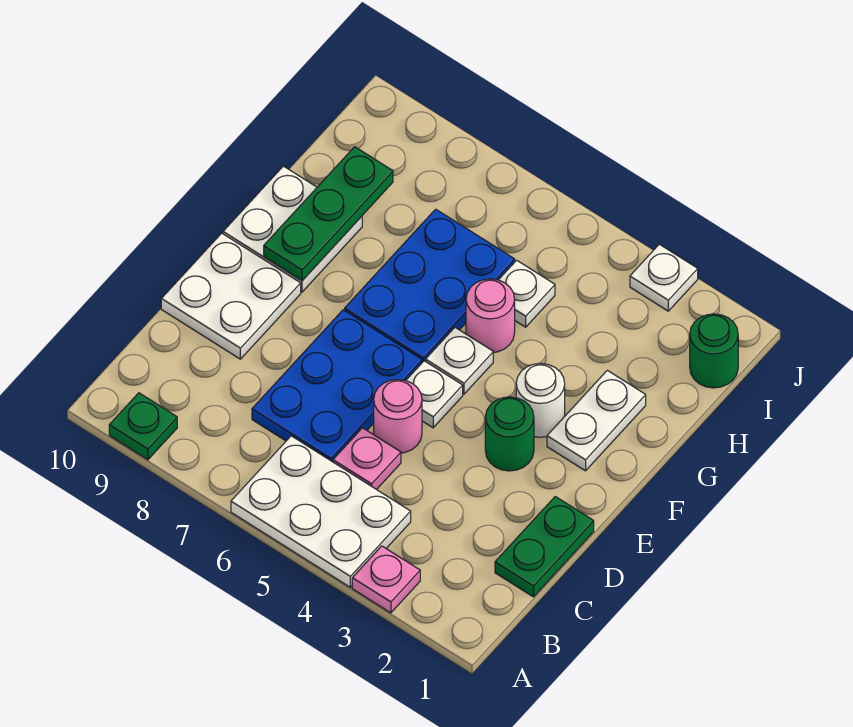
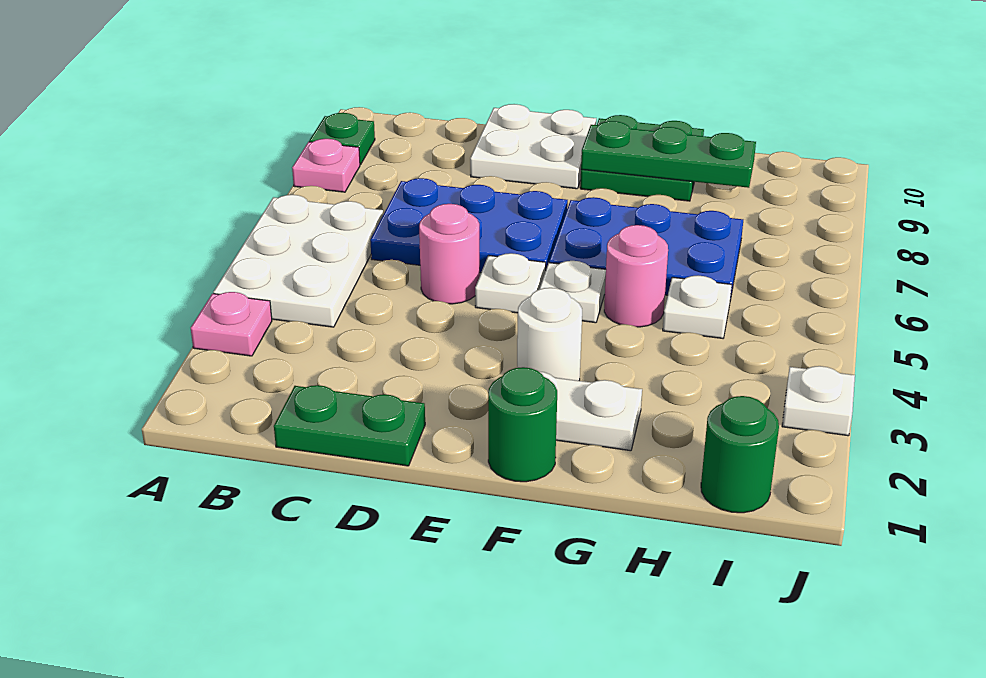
pink plate C5 level 1 -> pink plate A8 level 1
green round brick E3 level 1 -> green round brick F1 level 1
white plate F9:G10 level 1 -> green plate F9:G10 level 1

